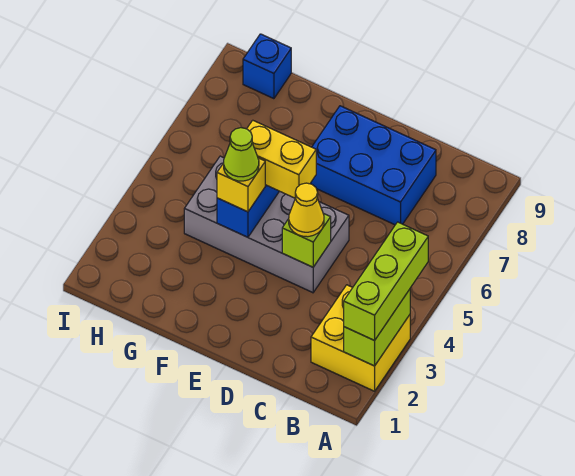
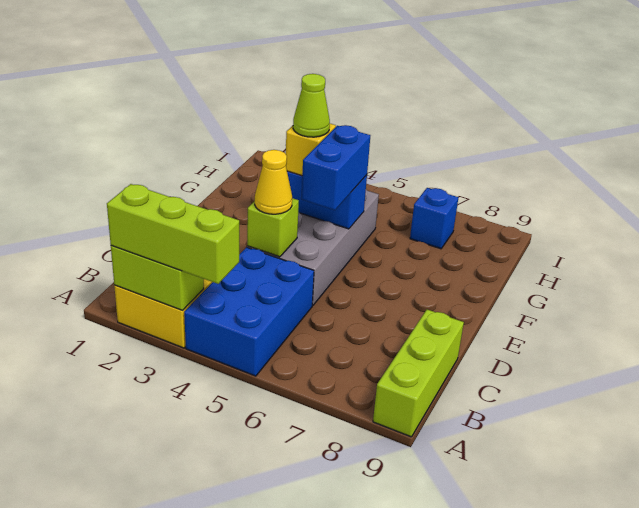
none -> lime brick A9:C9 level 1
blue brick C7:E8 level 1 -> blue brick A4:C5 level 1
yellow brick E5:F5 level 3 -> blue brick E5:F5 level 3
blue brick H9 level 1 -> blue brick H7 level 1

